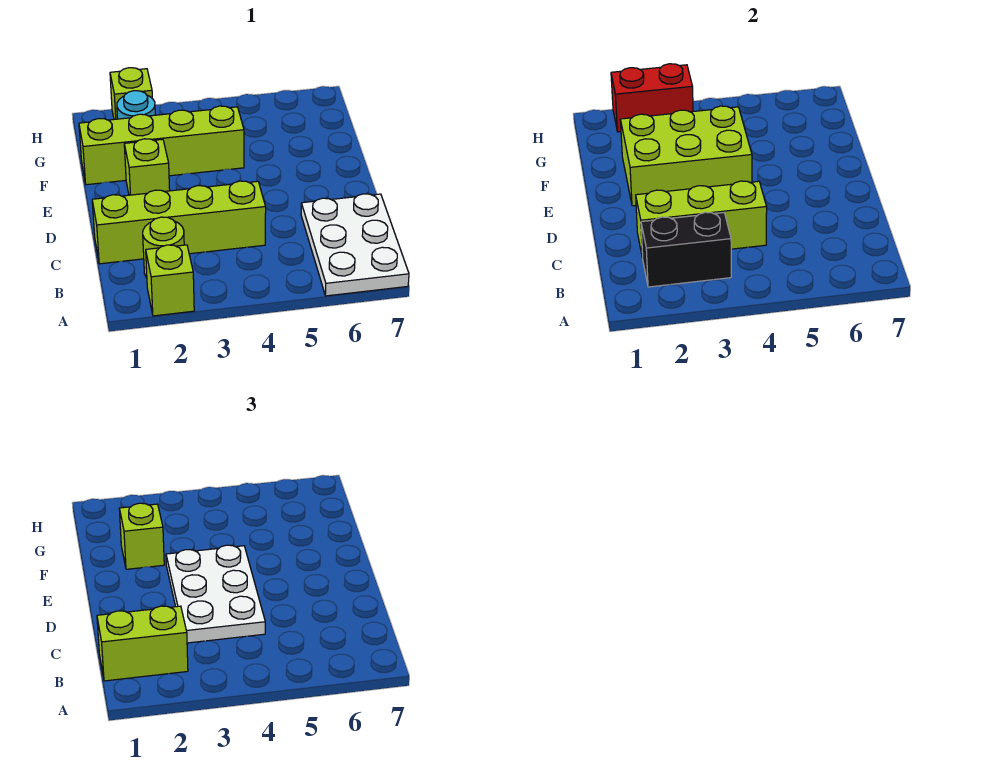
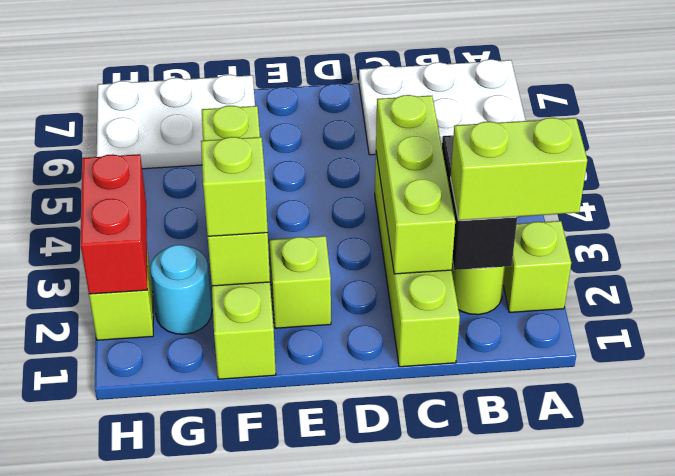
lime brick B1:B2 level 3 -> lime brick A2:B2 level 3
white plate C3:E4 level 3 -> white plate F6:H7 level 1
lime brick E2:F4 level 2 -> lime brick F2:F4 level 2

